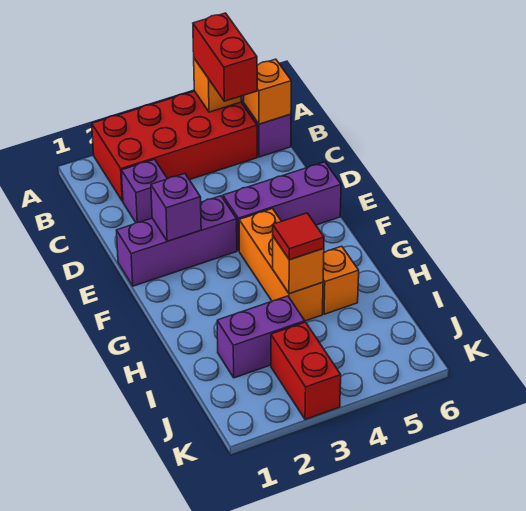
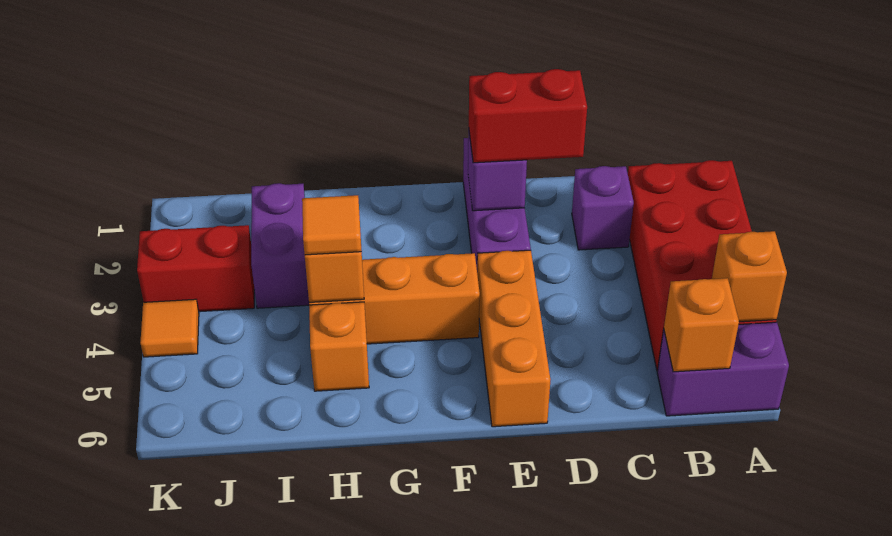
red brick A5:B5 level 3 -> red brick D2:E2 level 3
purple brick E4:E6 level 1 -> orange brick E4:E6 level 1
red tile H4 level 3 -> orange tile H4 level 3
none -> orange tile K4 level 1

